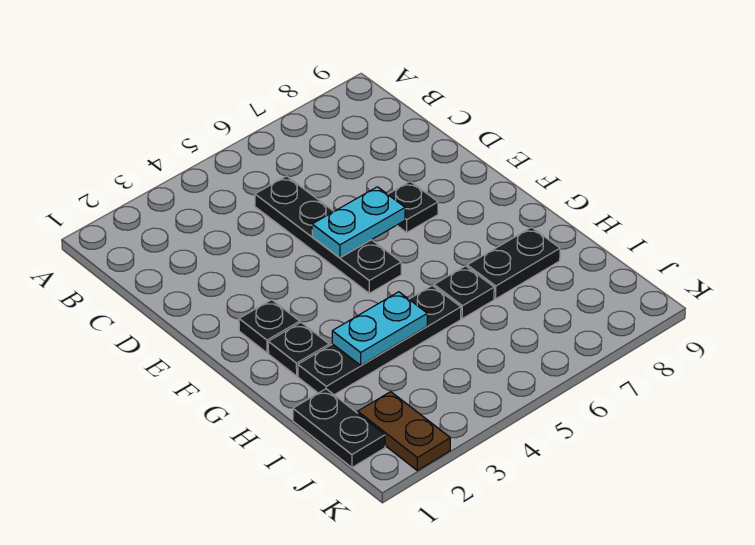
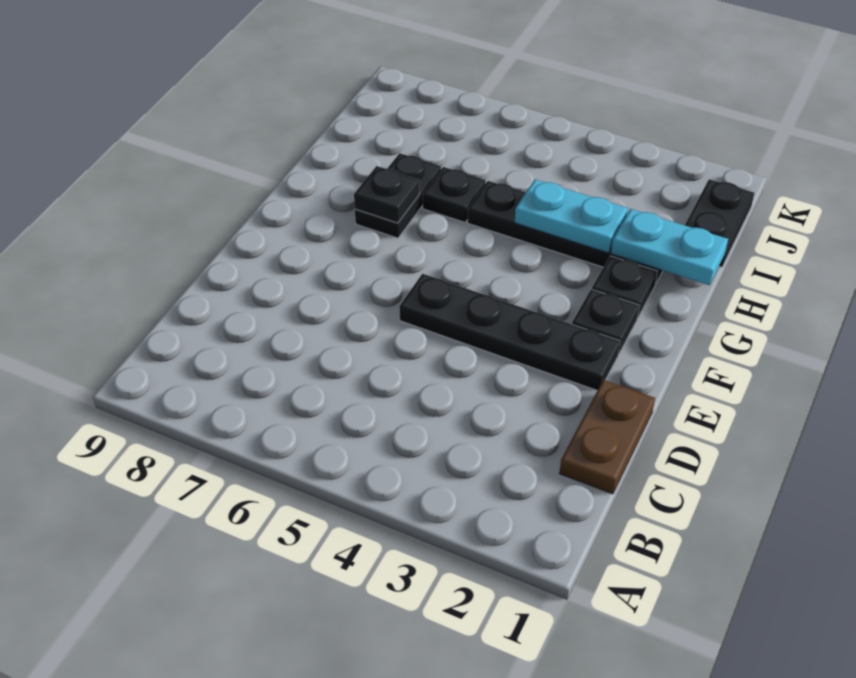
black plate C5:F5 level 1 -> black plate E2:E5 level 1
cyan plate E5:E6 level 2 -> cyan plate H1:H2 level 2
black plate E7 level 1 -> black plate G7 level 2
black plate H7:H8 level 1 -> black plate G7:H7 level 1
brown plate J2:K2 level 1 -> brown plate C1:D1 level 1

